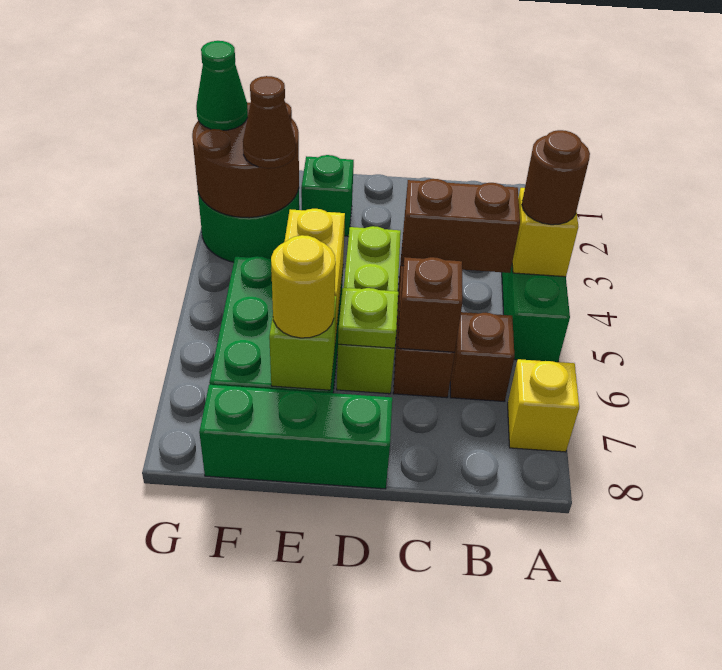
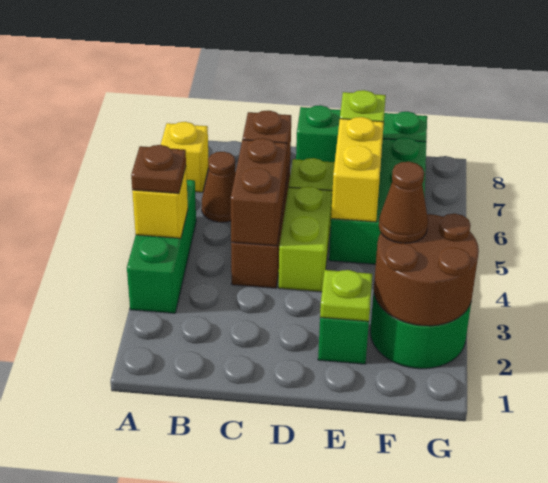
brown round brick A4 level 3 -> brown plate A4 level 3
brown brick B4:C4 level 2 -> brown brick C4:C5 level 2
brown brick B6 level 1 -> brown cone B6 level 1
lime plate D6 level 2 -> lime plate E2 level 2
yellow round brick E7 level 3 -> none
green cone G2 level 3 -> none

